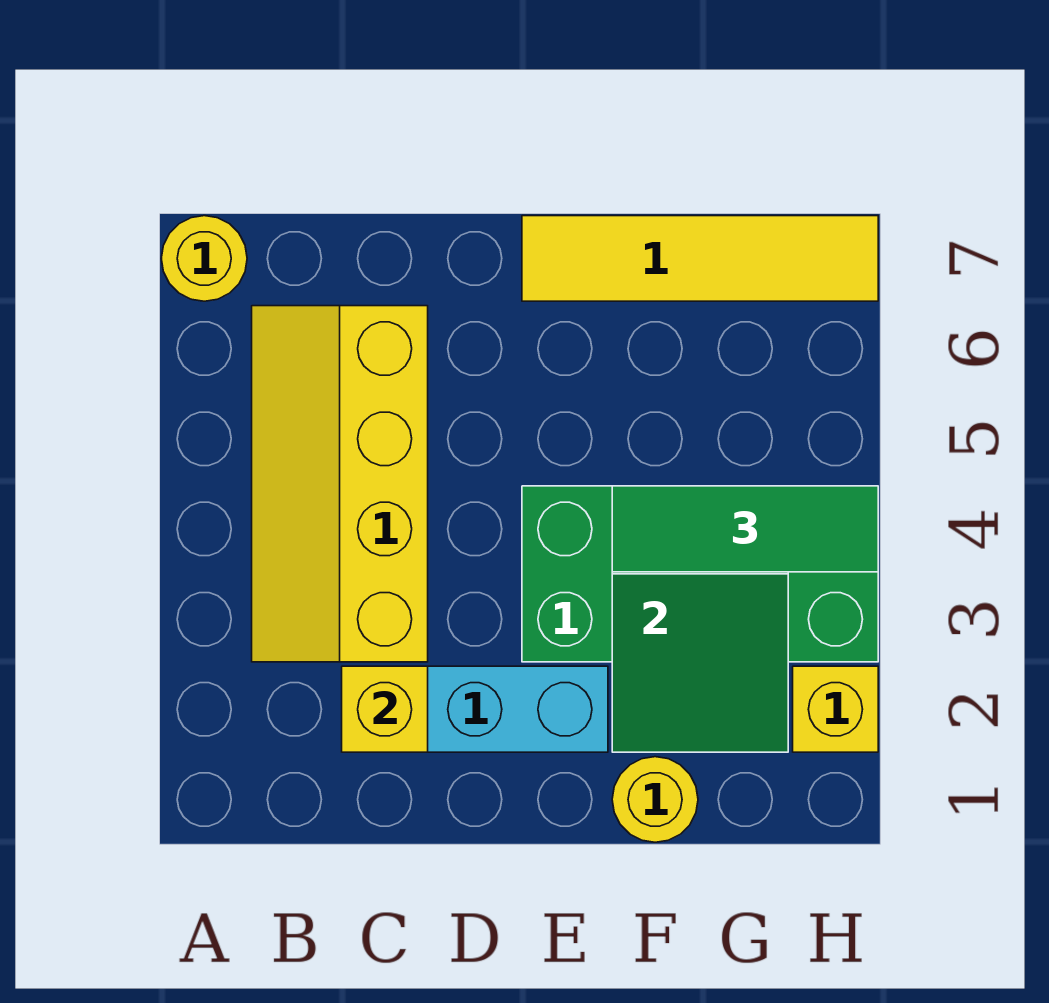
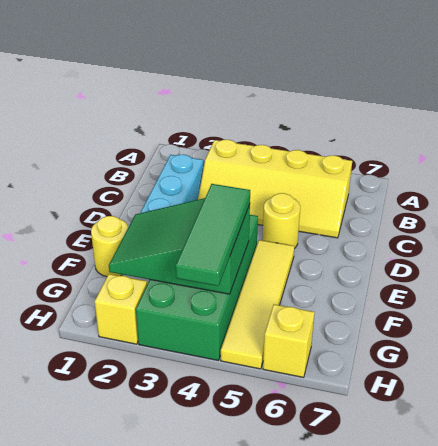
yellow round brick A7 level 1 -> yellow round brick D5 level 1
yellow slope B3:C6 level 1 top C -> yellow slope B3:C6 level 1 top B
yellow brick C2 level 2 -> yellow brick H6 level 1
yellow tile E7:H7 level 1 -> yellow tile E5:H5 level 1

